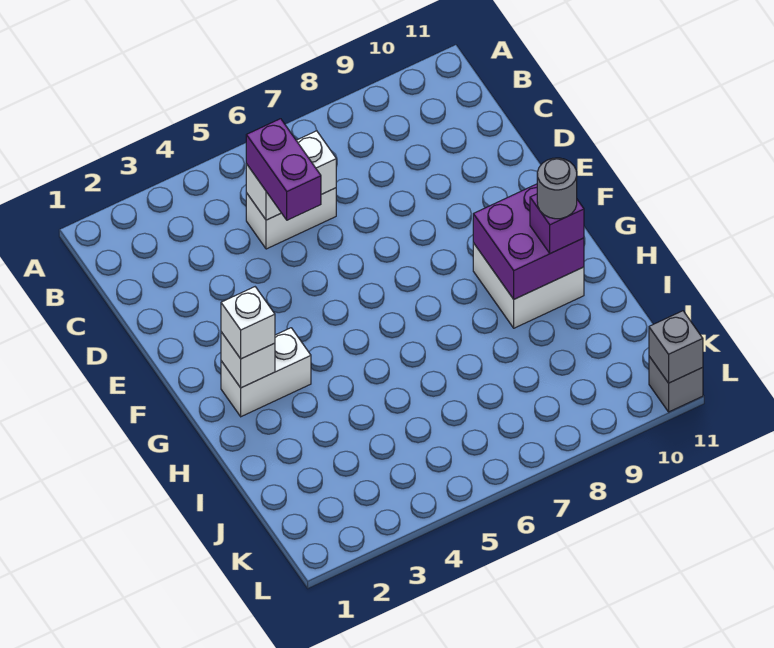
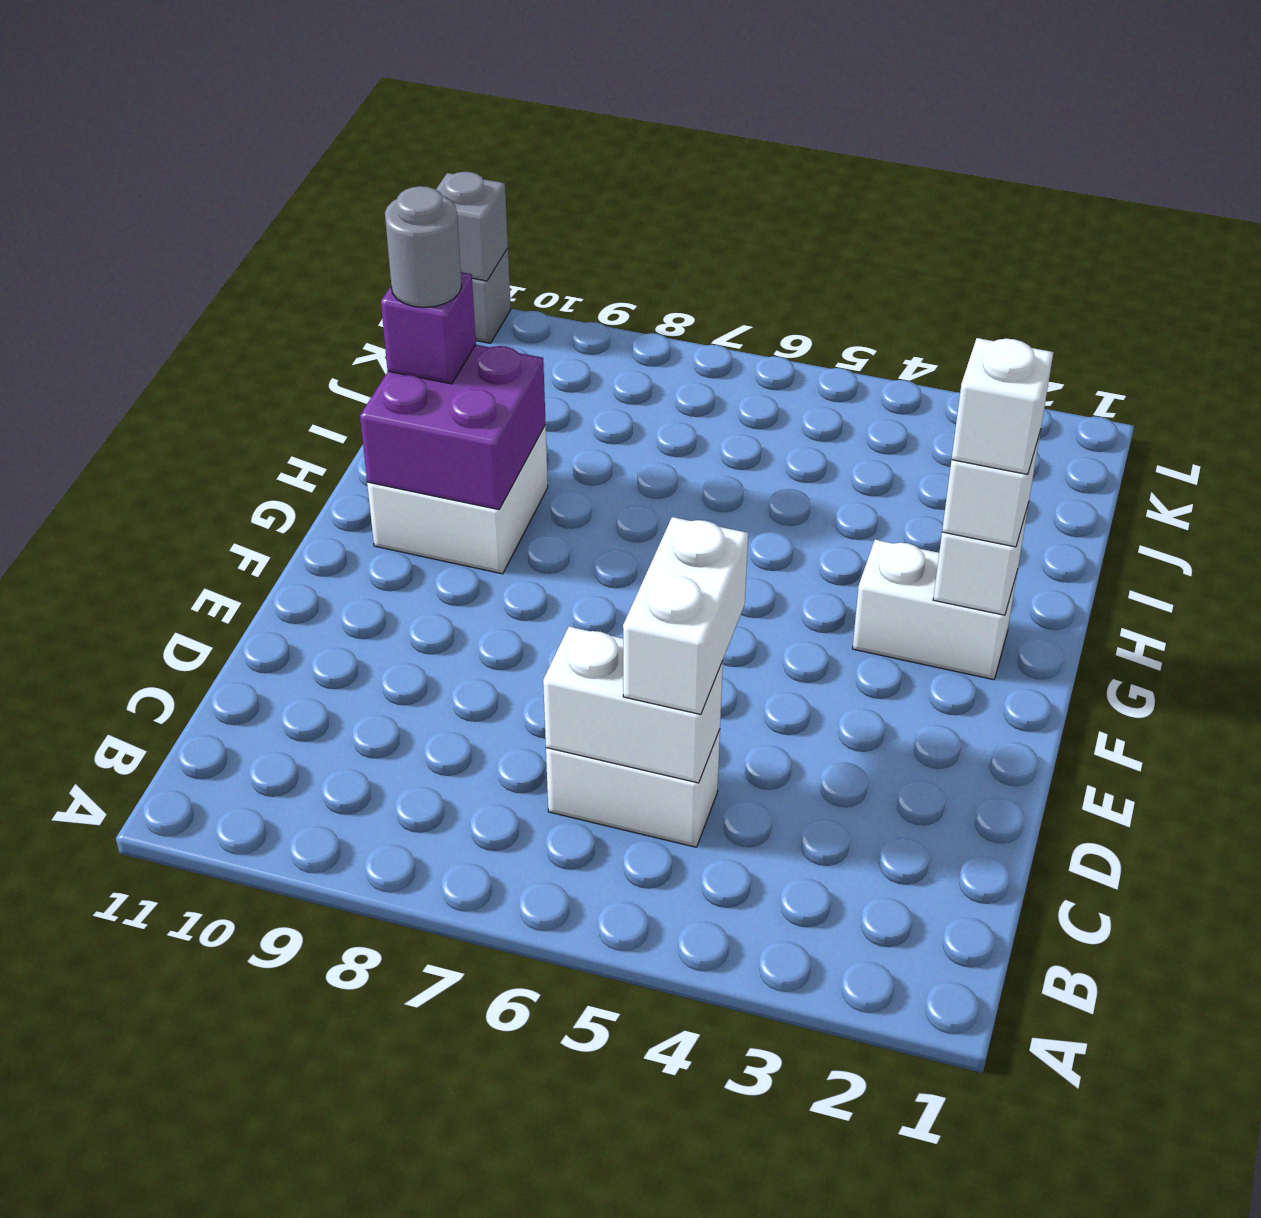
purple brick C5:D5 level 3 -> white brick C5:D5 level 3
none -> white brick G2 level 4

